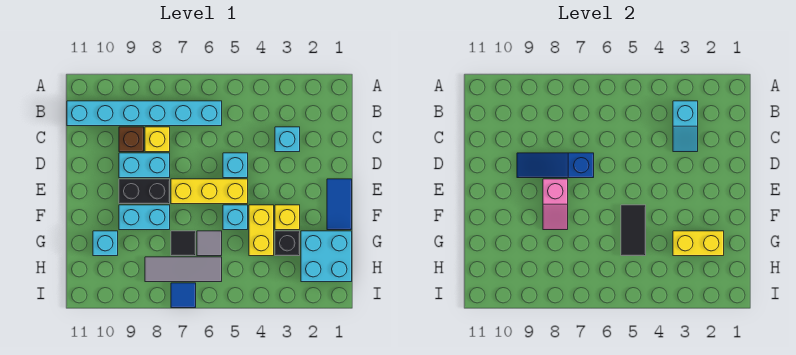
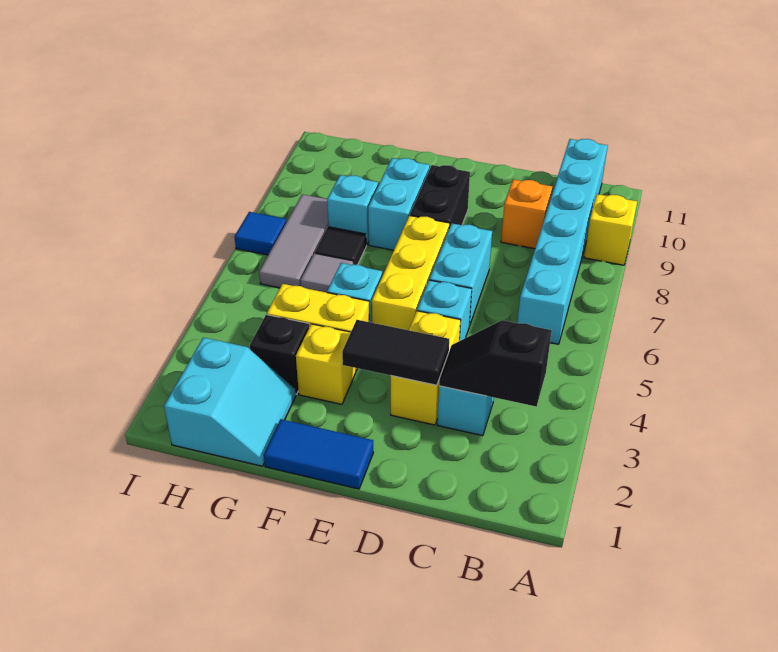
cyan slope B3:C3 level 2 top B -> black slope B3:C3 level 2 top B
yellow brick C8 level 1 -> yellow brick A9 level 1
brown brick C9 level 1 -> orange brick C9 level 1
blue slope D7:D9 level 2 top 7 -> none
cyan brick D8:D9 level 1 -> cyan brick D6:D7 level 1
pink slope E8:F8 level 2 top E -> none
black tile F5:G5 level 2 -> black tile D3:E3 level 2
cyan brick G1:H2 level 1 -> cyan slope G1:H2 level 1 top H
yellow brick G2:G3 level 2 -> yellow brick D3:D4 level 1
cyan brick G10 level 1 -> cyan brick G8 level 1

